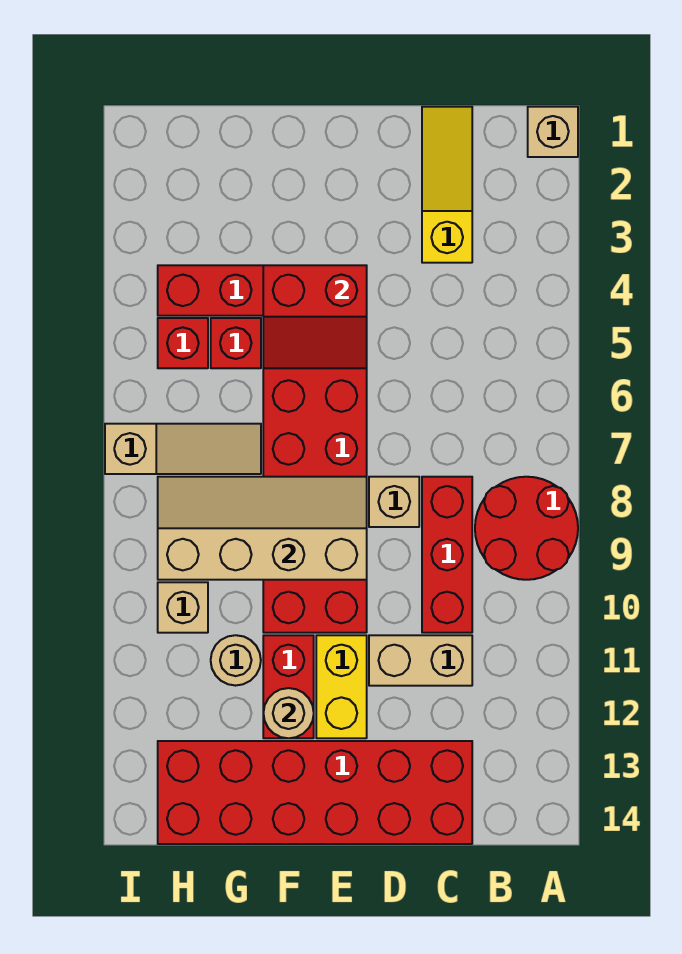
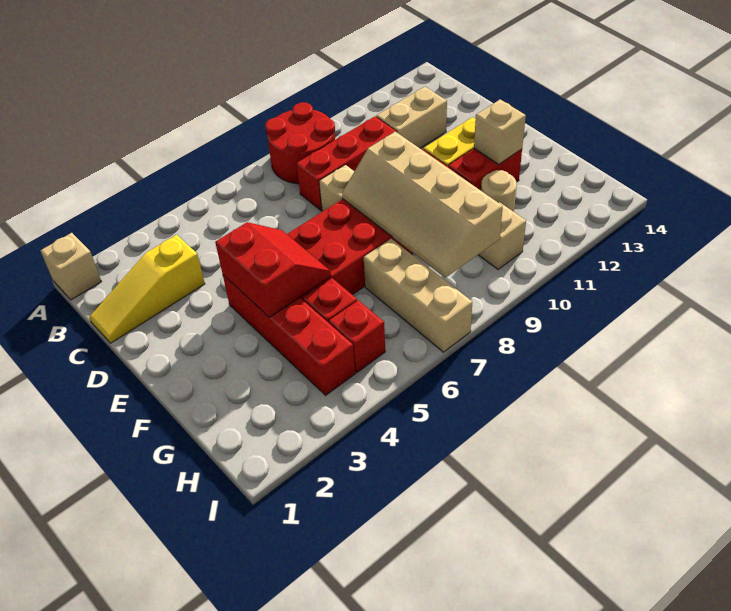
tan brick C11:D11 level 1 -> tan brick C11:C12 level 1
red brick C13:H14 level 1 -> none
tan round brick F12 level 2 -> tan brick F12 level 2
tan slope G7:I7 level 1 top I -> tan brick G7:I7 level 1

